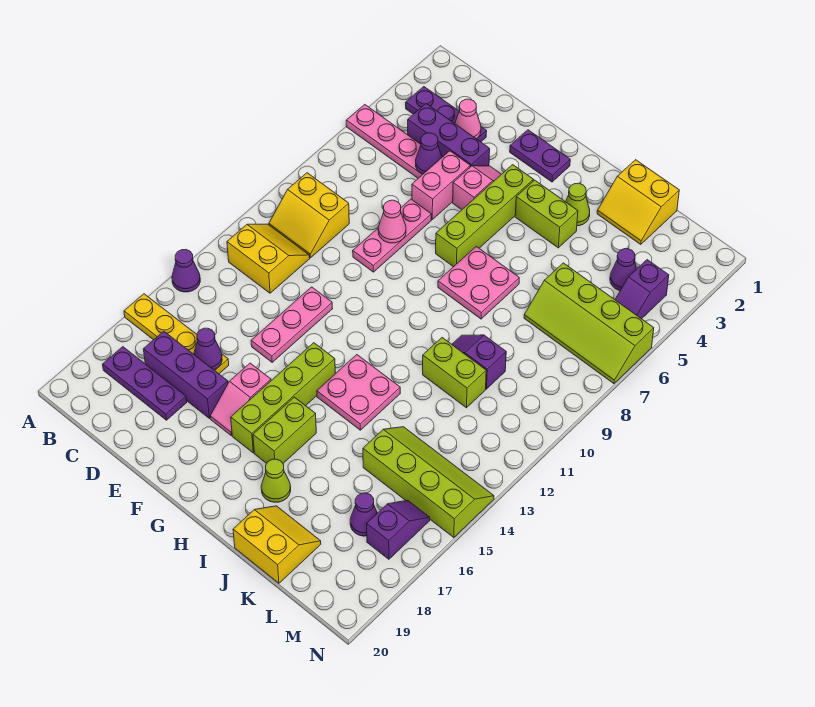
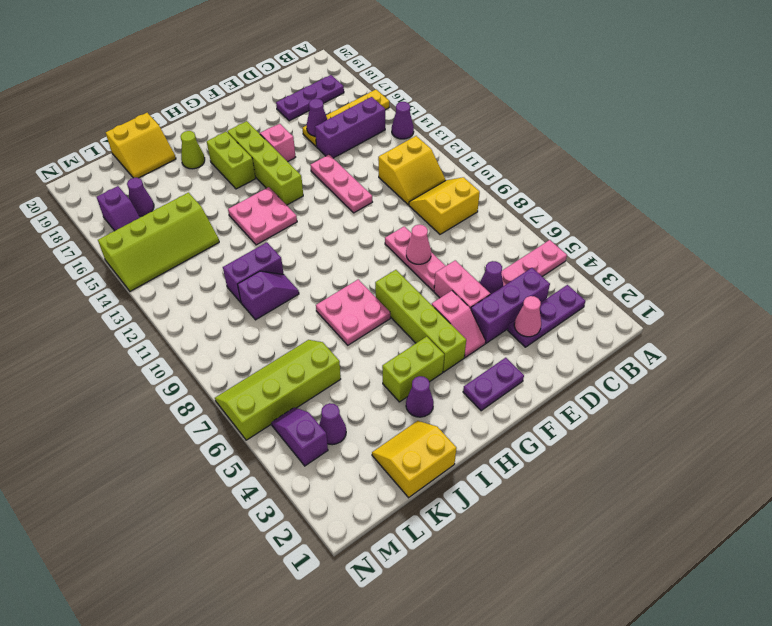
purple brick C17:E17 level 1 -> purple brick B15:D15 level 1
lime cone I3 level 1 -> purple cone I3 level 1
lime brick J11:K11 level 1 -> purple brick J11:K11 level 1

